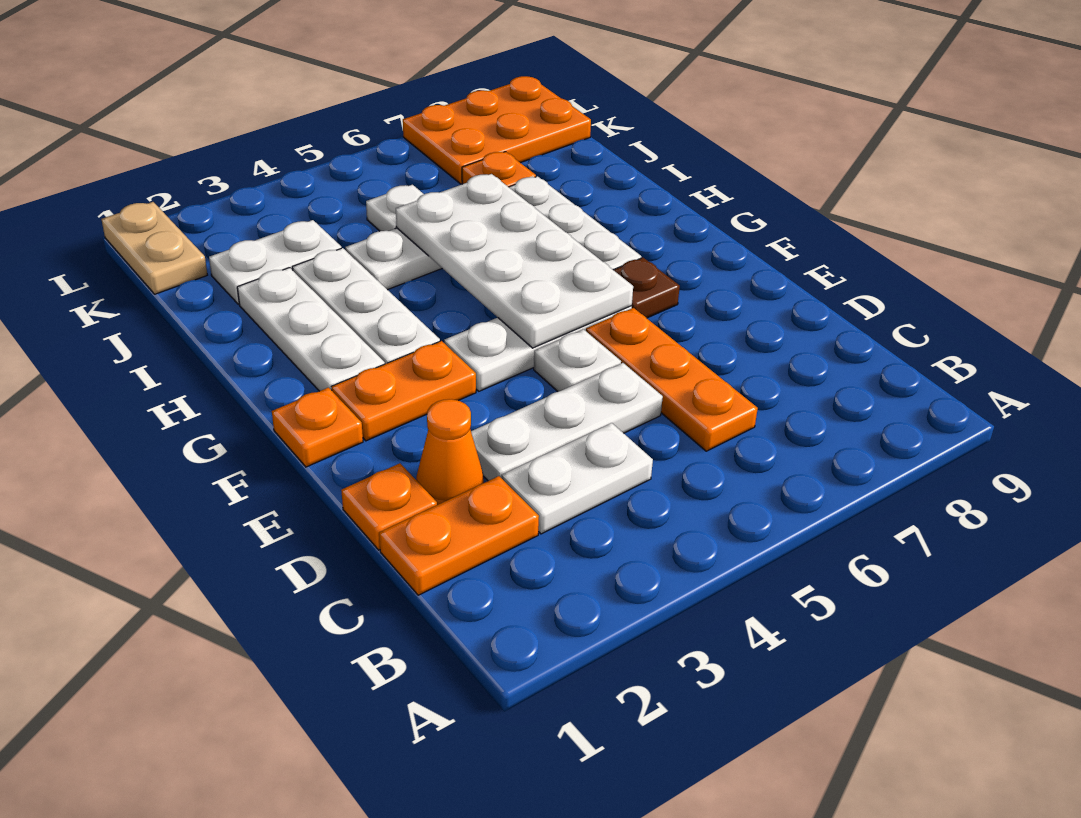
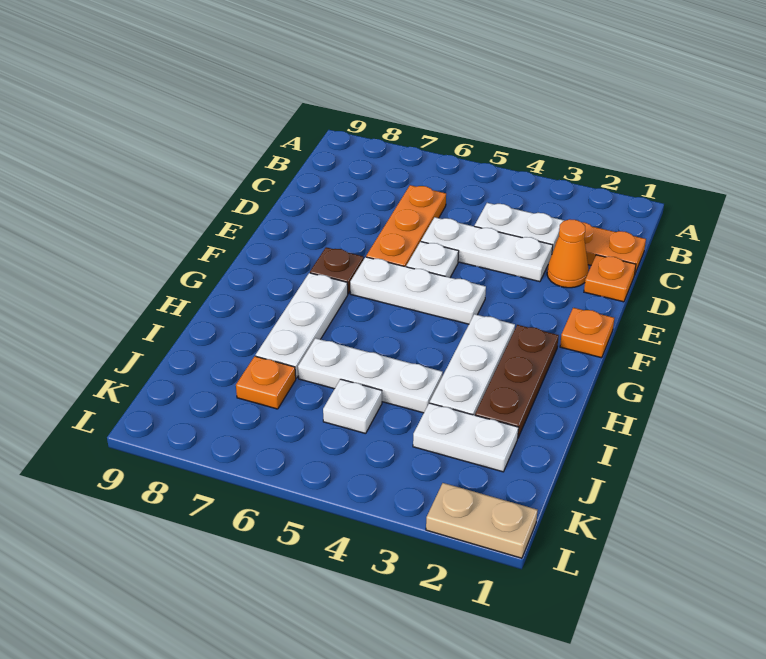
orange plate F2:F3 level 1 -> none
white plate F5:I6 level 2 -> none
white plate G2:I2 level 1 -> brown plate G2:I2 level 1
tan plate K1:L1 level 1 -> tan plate L1:L2 level 1
orange plate K7:L9 level 1 -> none

